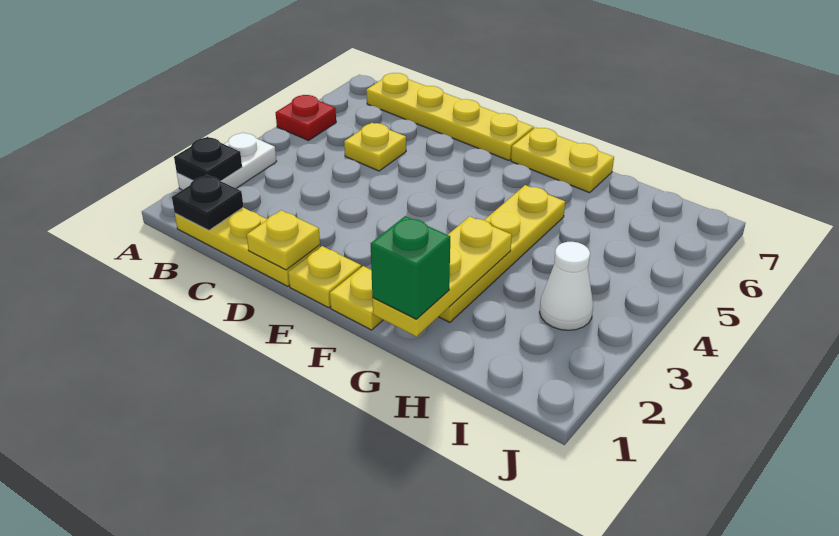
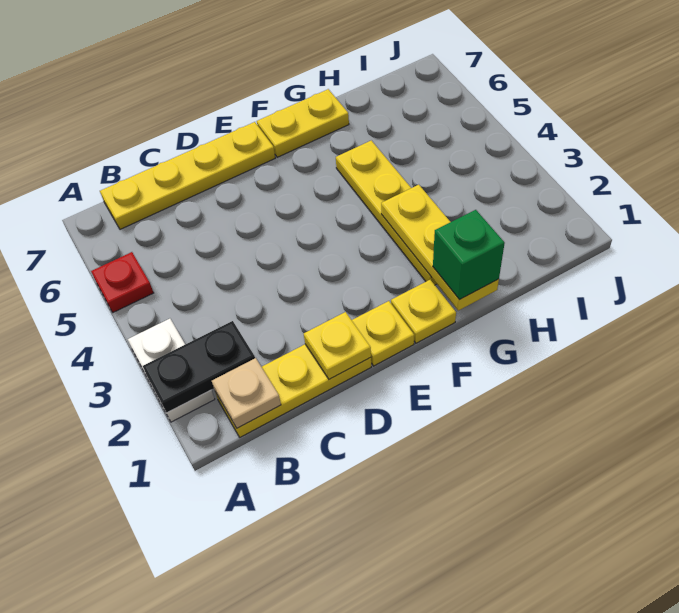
black plate A2 level 2 -> black plate A2:B2 level 2
black plate B1 level 2 -> tan plate B1 level 2
yellow plate C5 level 1 -> none
white cone I3 level 1 -> none

